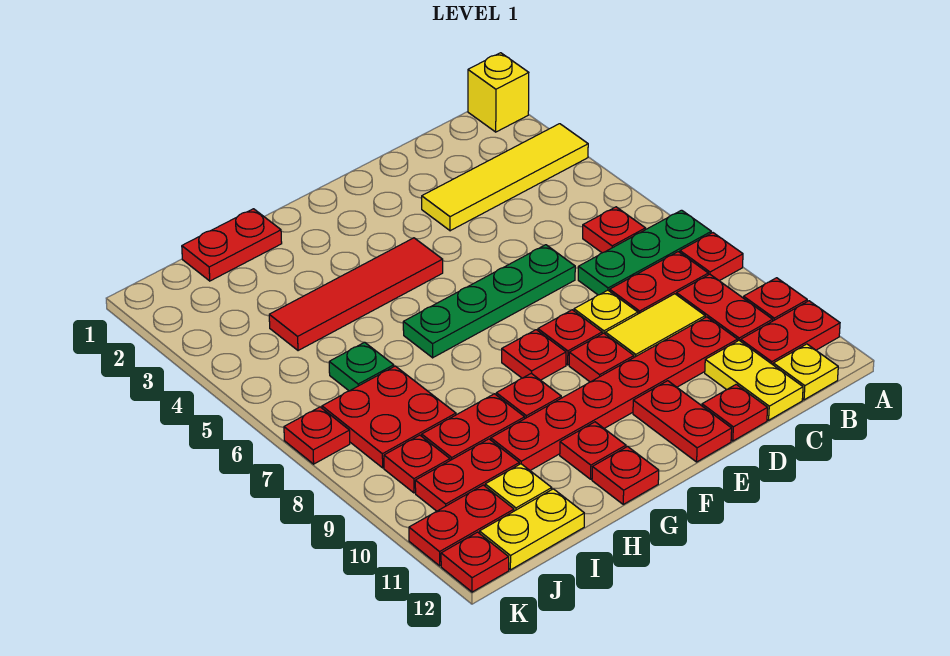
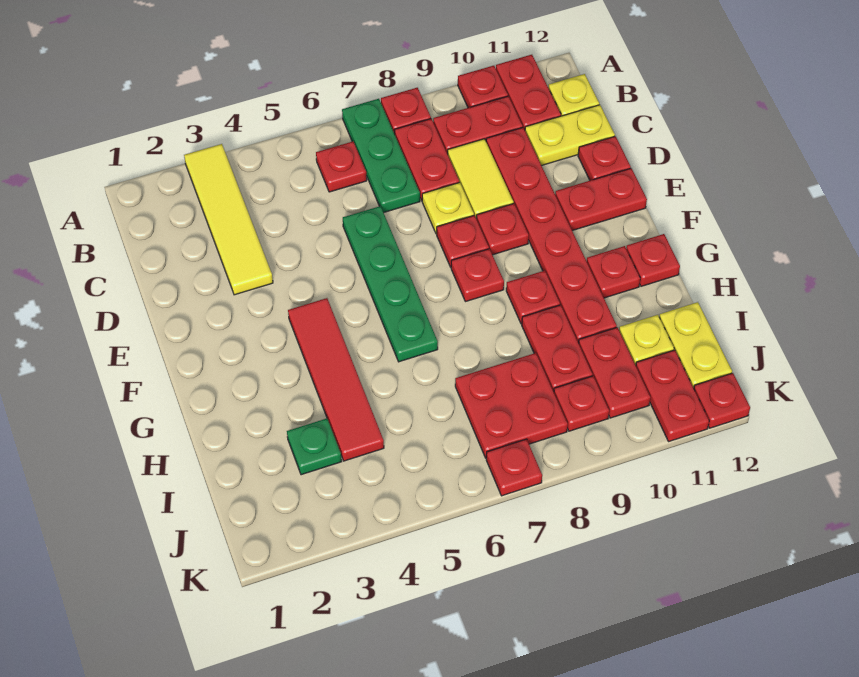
yellow brick A1 level 1 -> none
red plate H1:I1 level 1 -> none
green plate I6 level 1 -> green plate I3 level 1

